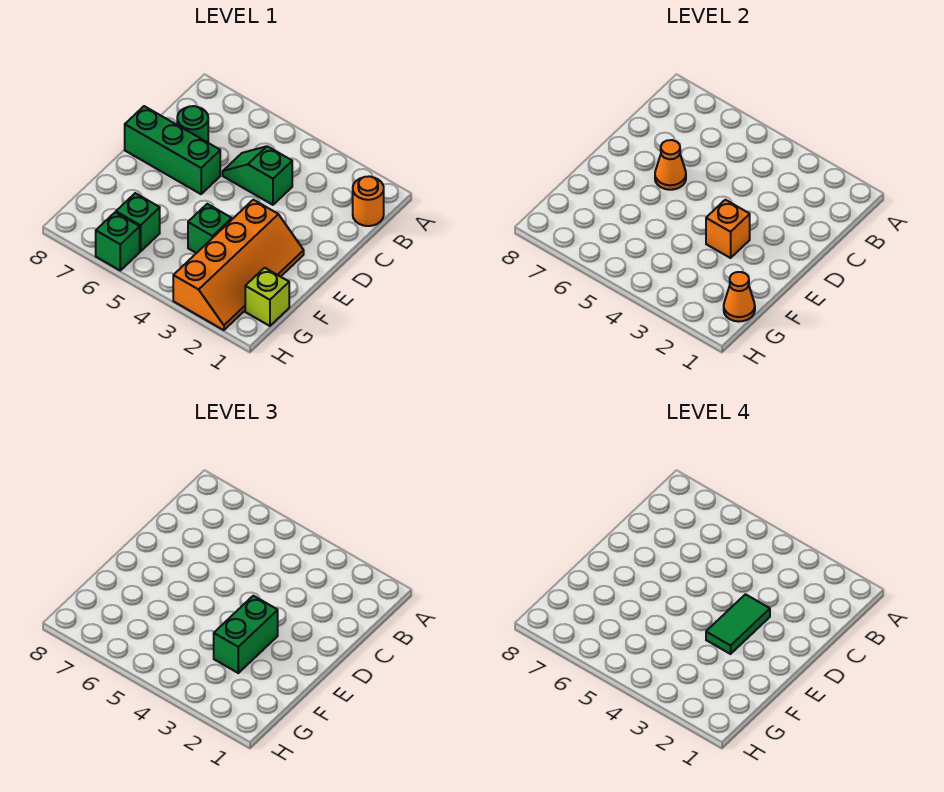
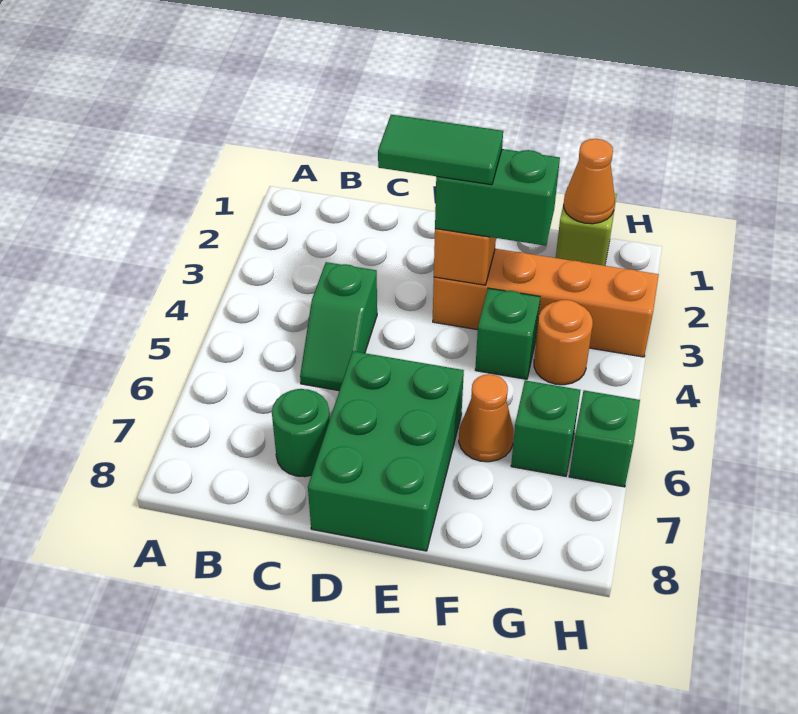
orange round brick B1 level 1 -> orange round brick G4 level 1
green brick D6:D8 level 1 -> green brick D6:E8 level 1
orange cone D6 level 2 -> orange cone F6 level 1

